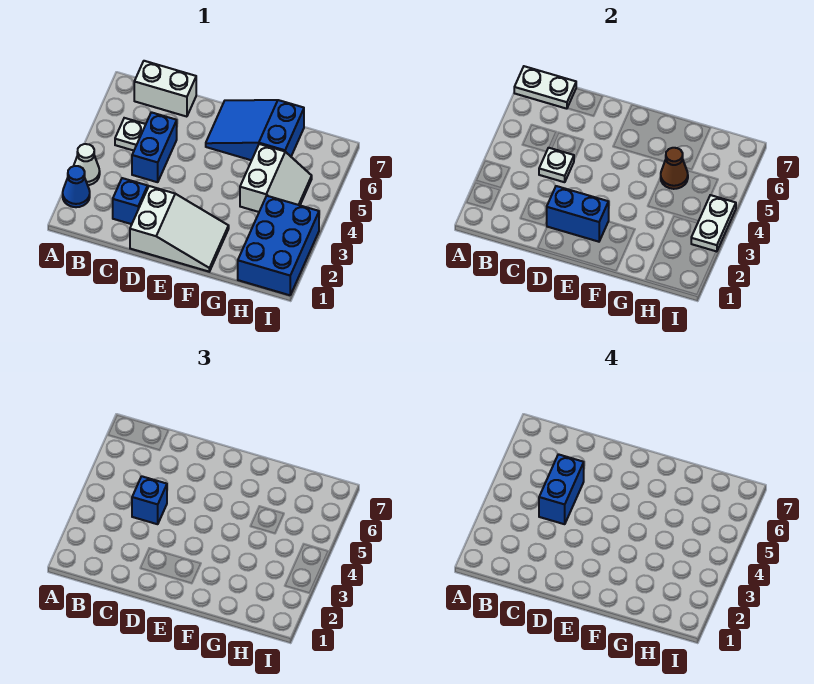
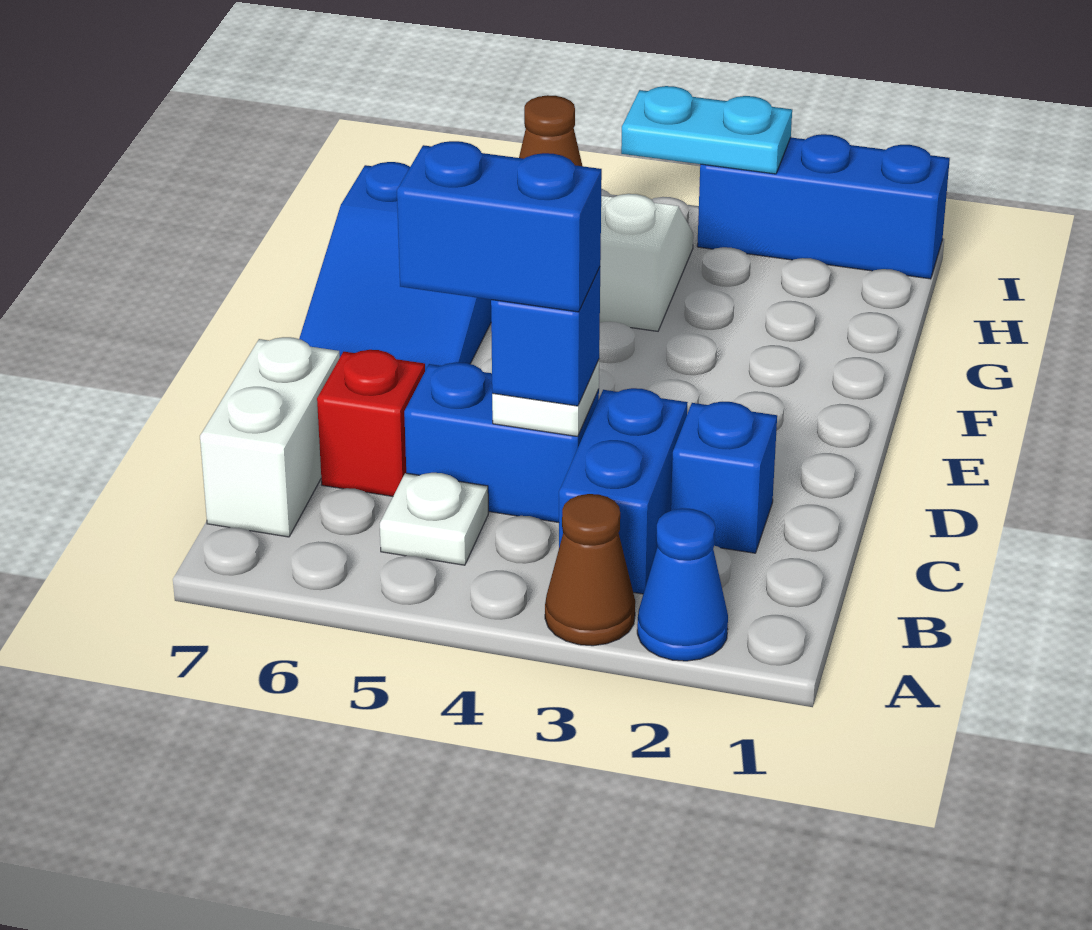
white cone A3 level 1 -> brown cone A3 level 1
white plate A7:B7 level 2 -> none
none -> red brick C6 level 1
white slope D1:F2 level 1 top D -> none
blue brick D2:E2 level 2 -> blue brick B3:C3 level 1
blue brick H1:I3 level 1 -> blue brick I1:I3 level 1
white plate I3:I4 level 2 -> cyan plate I3:I4 level 2

